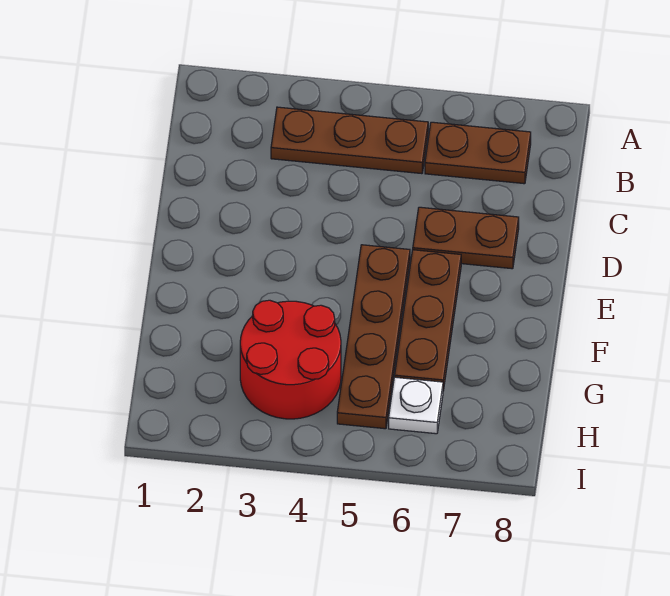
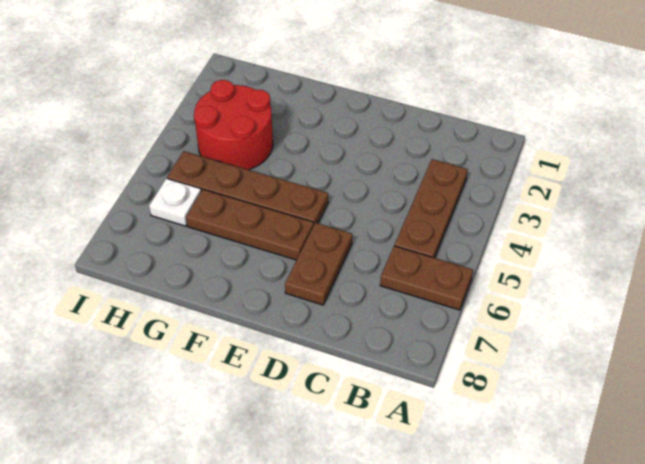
brown plate B6:B7 level 1 -> brown plate A6:B6 level 1

